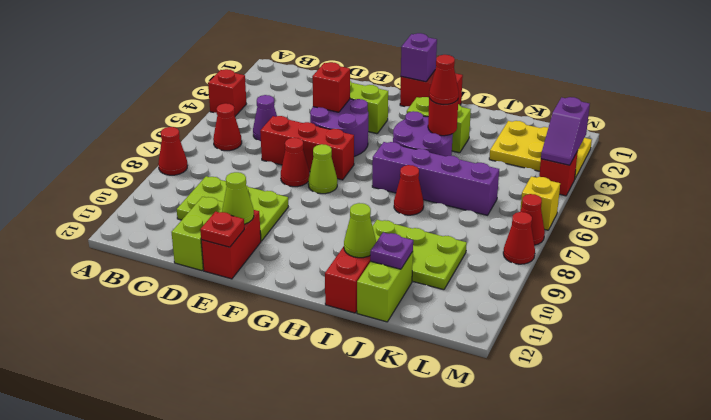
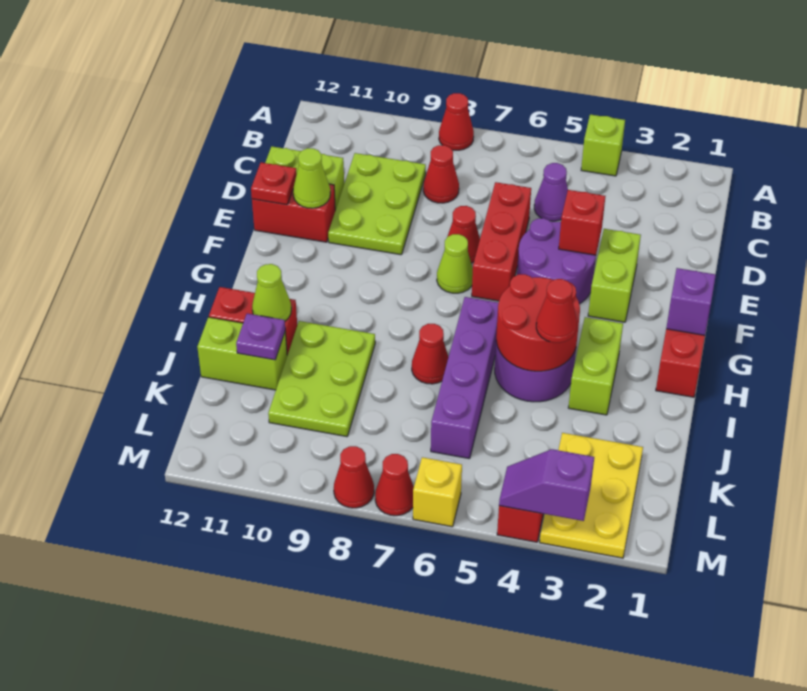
red brick A4 level 1 -> lime brick A4 level 1
red cone B6 level 1 -> red cone C8 level 1
red round brick I4 level 2 -> red round brick H4:I5 level 2

